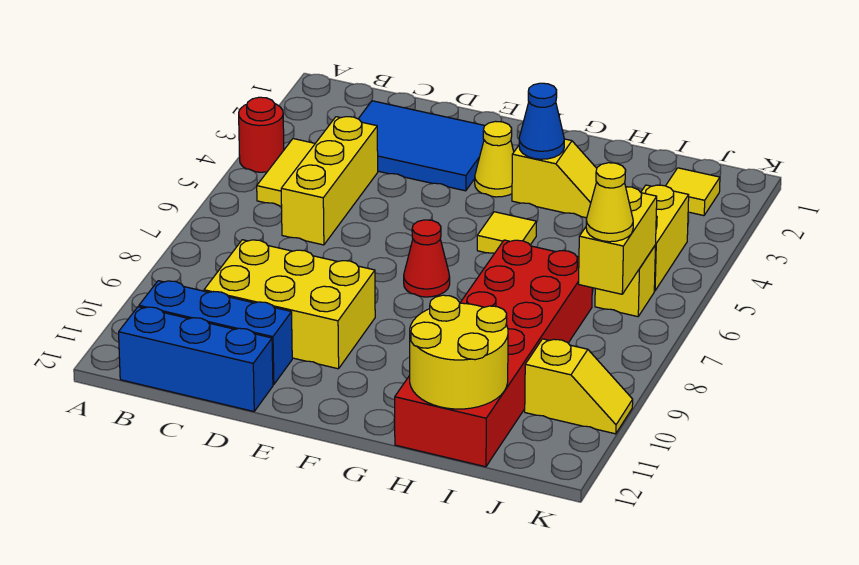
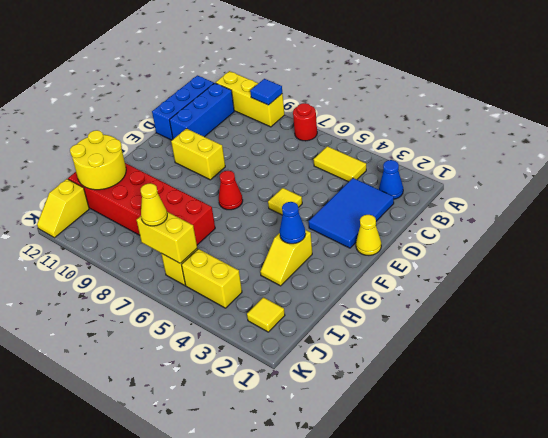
red round brick A4 level 1 -> red round brick A7 level 1
none -> blue tile A9 level 2
none -> blue cone B2 level 1
yellow brick C4:C6 level 1 -> yellow brick A9:A11 level 1
yellow brick C9:E10 level 1 -> yellow brick E9:E10 level 1
yellow cone F3 level 1 -> yellow cone E1 level 1
yellow tile G5 level 1 -> yellow tile E5 level 1
yellow slope J10:K10 level 1 top J -> yellow slope J12:K12 level 1 top J

